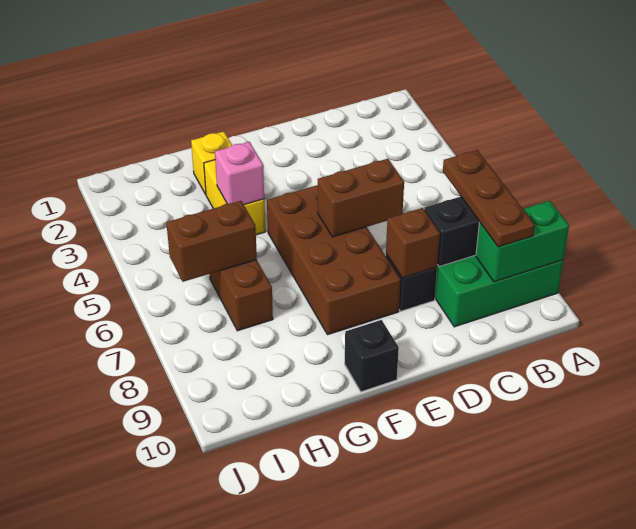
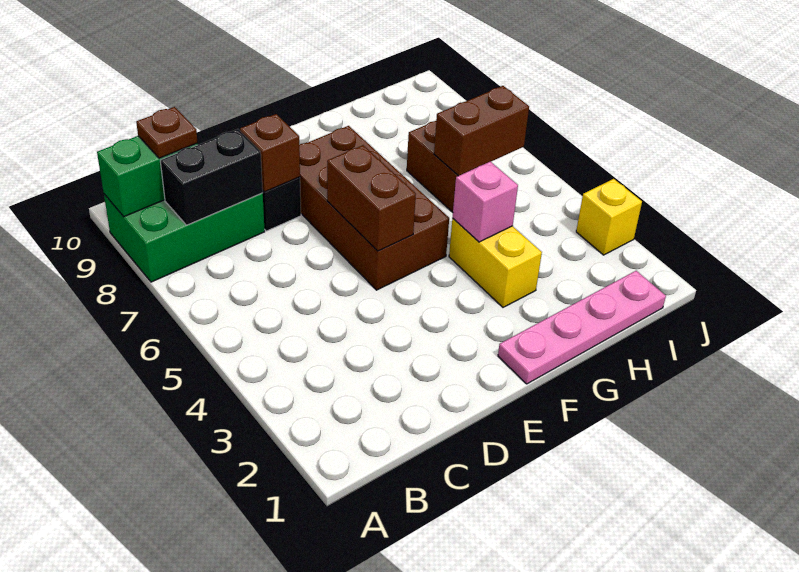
brown plate B7:B9 level 3 -> brown plate B9 level 3
brown brick D6:E6 level 2 -> brown brick E5:E6 level 2
none -> pink plate F1:I1 level 1
black brick F10 level 1 -> none
yellow brick G2 level 1 -> yellow brick J3 level 1

